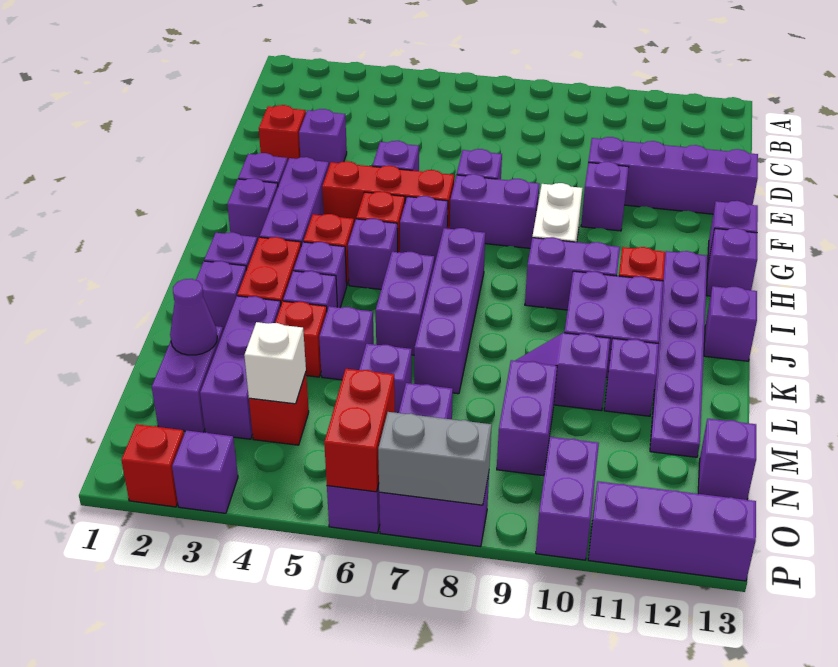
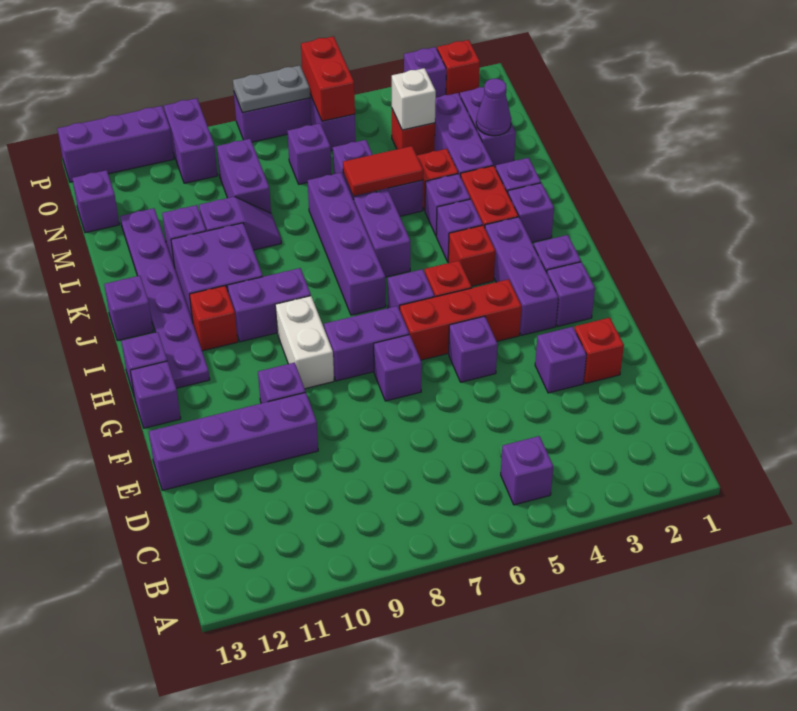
purple brick I5 level 1 -> purple brick B5 level 1
none -> red tile L5:L6 level 2
grey brick P7:P8 level 2 -> grey plate P7:P8 level 2

